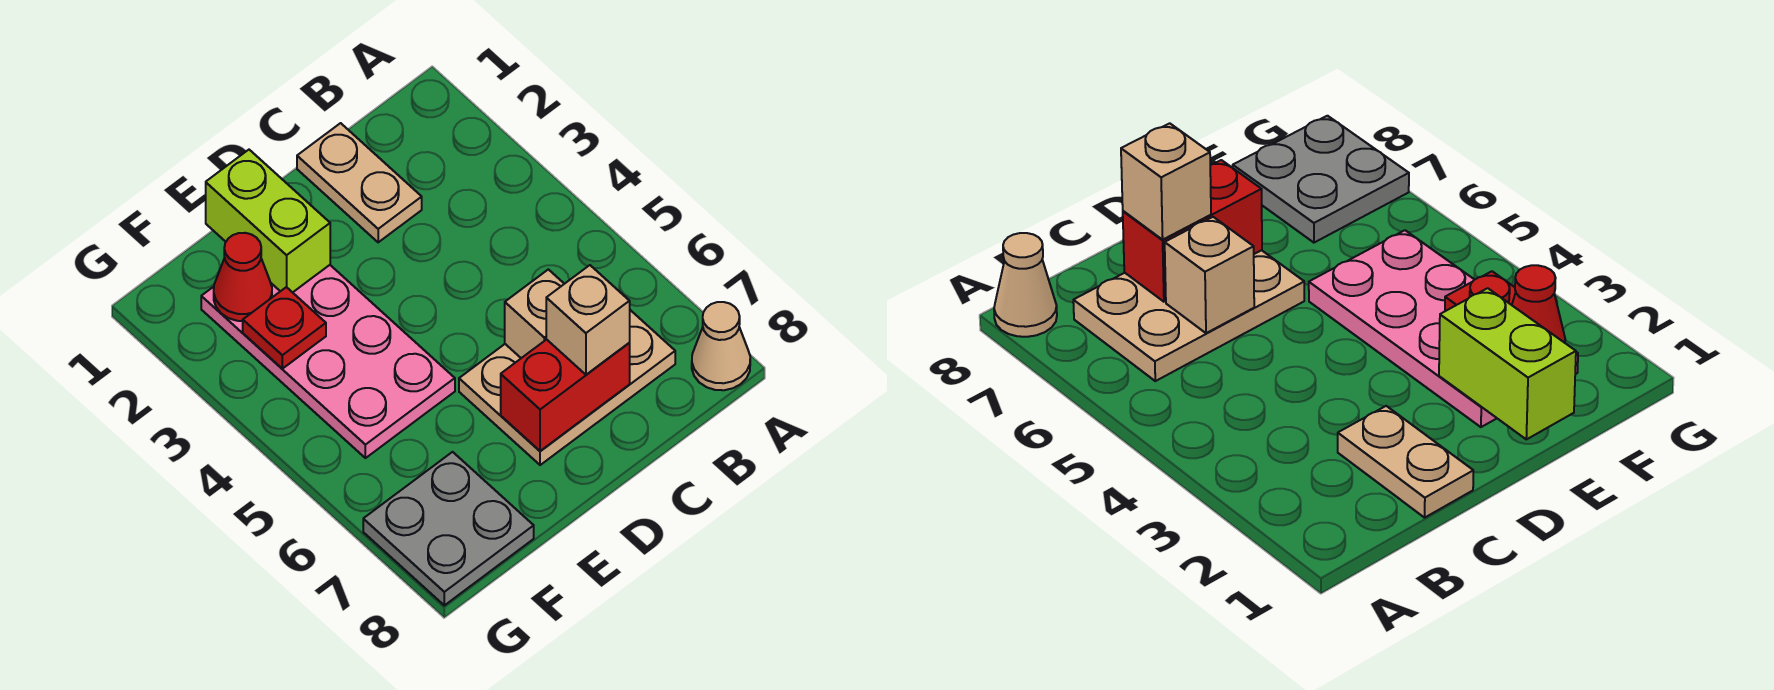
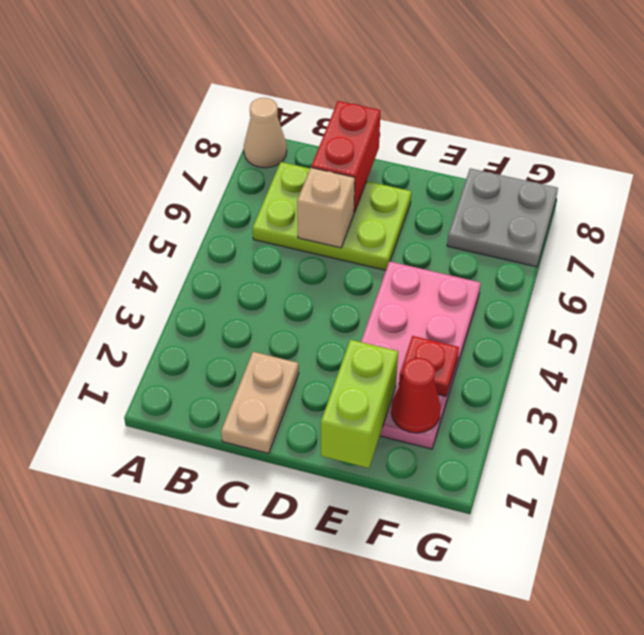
tan plate B6:D7 level 1 -> lime plate B6:D7 level 1
red brick C7:D7 level 2 -> red brick C7:C8 level 2
tan brick C7 level 3 -> none

